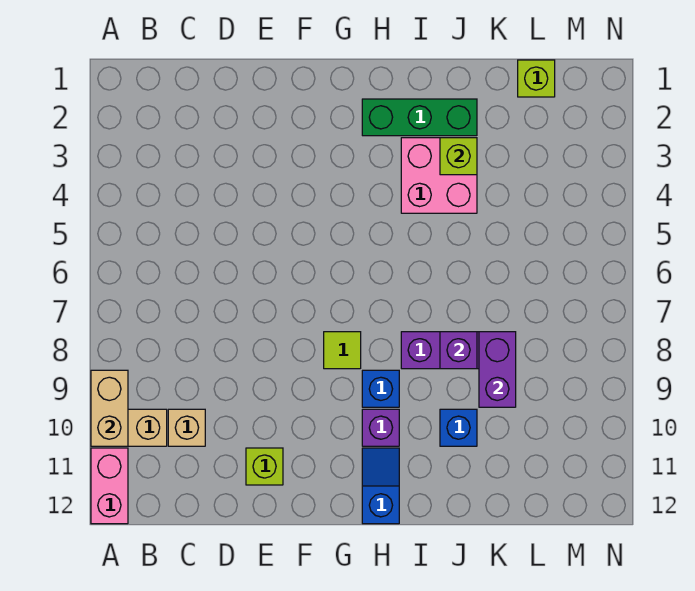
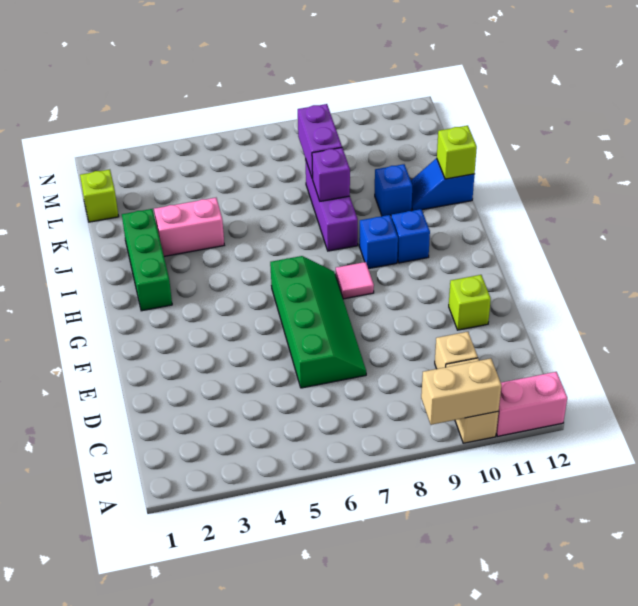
none -> green slope D6:G7 level 1 top 6
lime tile G8 level 1 -> pink tile G8 level 1
purple brick H10 level 1 -> blue brick H10 level 1
blue slope H11:H12 level 1 top 12 -> blue slope J11:J12 level 1 top 12
pink brick I3:J4 level 1 -> pink brick J3:J4 level 1
lime brick J3 level 2 -> lime brick J12 level 2
purple brick K8:K9 level 2 -> purple brick K8:L8 level 2

